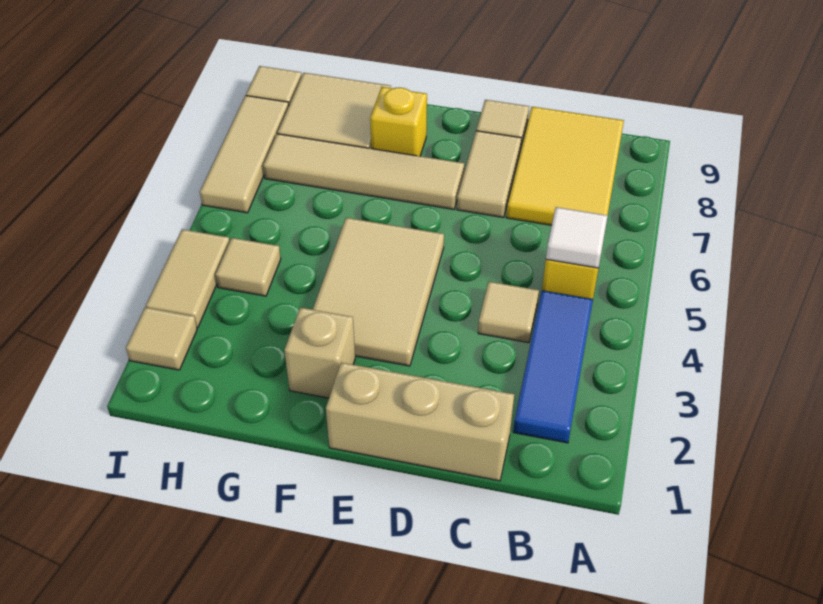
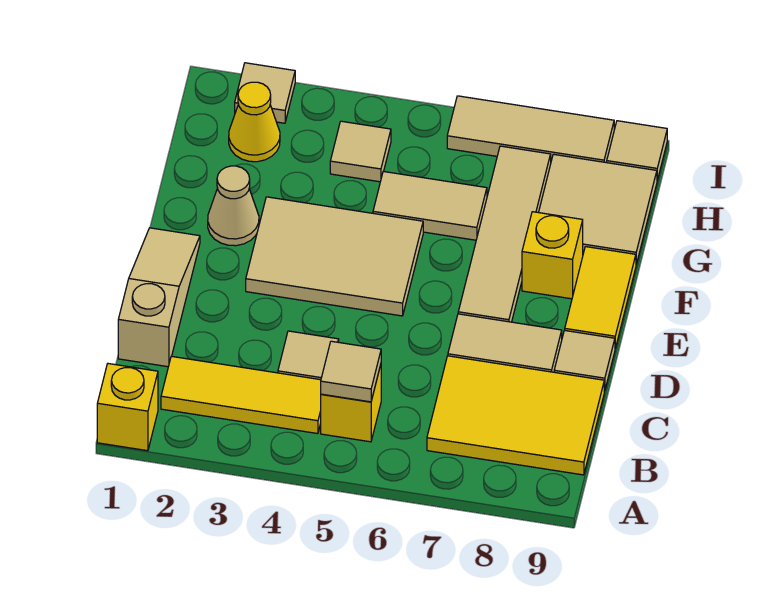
none -> yellow brick A1 level 1
blue tile B2:B4 level 1 -> yellow tile B2:B4 level 1
white tile B5 level 2 -> tan tile B5 level 2
tan brick C1:E1 level 1 -> tan slope C1:E1 level 1 top C
none -> yellow tile E9:F9 level 1
tan brick F2 level 1 -> tan cone F2 level 1
none -> yellow cone H2 level 1
tan tile I3:I4 level 1 -> tan tile G5:G6 level 1

